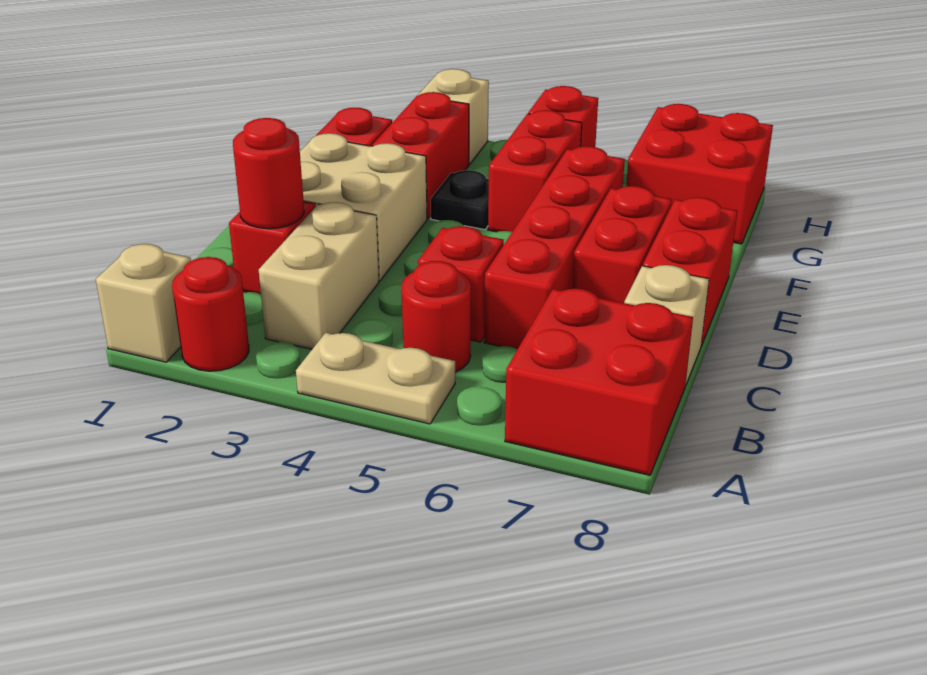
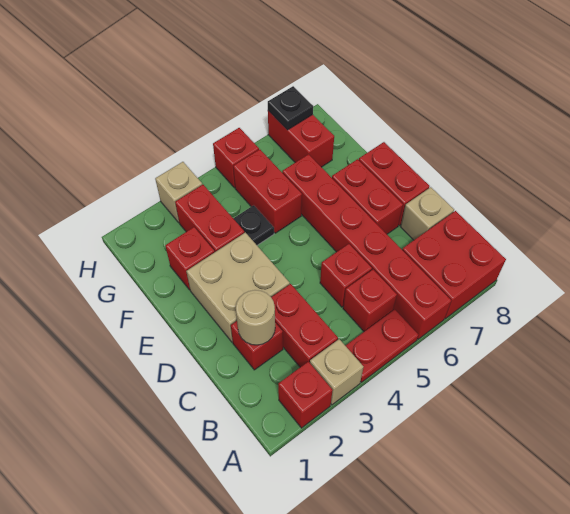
tan brick A1 level 1 -> tan brick A3 level 1
red round brick A2 level 1 -> red brick A2 level 1
tan plate A4:A5 level 1 -> red plate A4:A5 level 1
tan brick B3:C3 level 1 -> red brick B3:C3 level 1
red round brick B5 level 1 -> red brick B5 level 1
red round brick C2 level 2 -> tan round brick C2 level 2
red brick C6:F6 level 1 -> red brick A6:F6 level 1
red brick G7:H8 level 1 -> red brick G7:H7 level 1
none -> black plate H7 level 2

